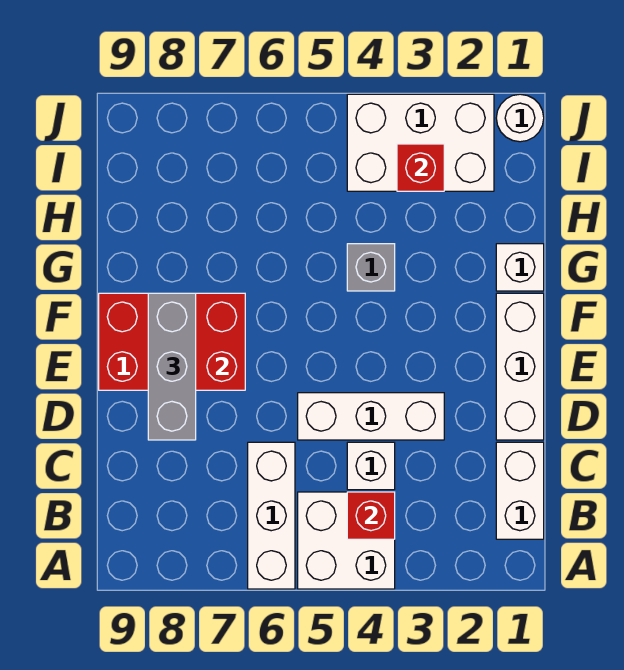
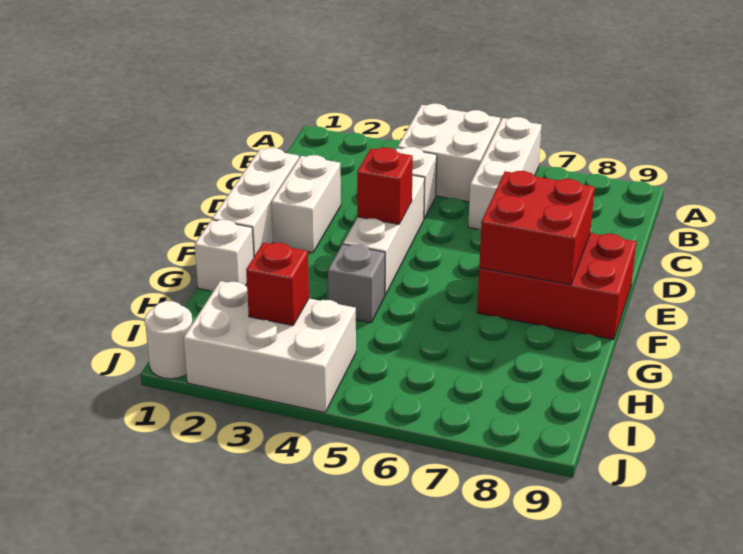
white brick B1:C1 level 1 -> white brick D2:E2 level 1
red brick B4 level 2 -> red brick E4 level 2
white brick D3:D5 level 1 -> white brick D4:F4 level 1
grey brick D8:F8 level 3 -> none

